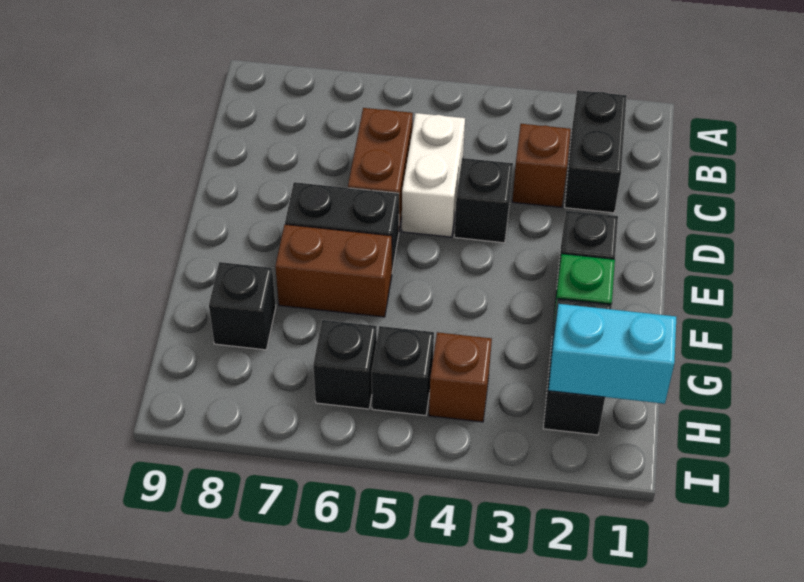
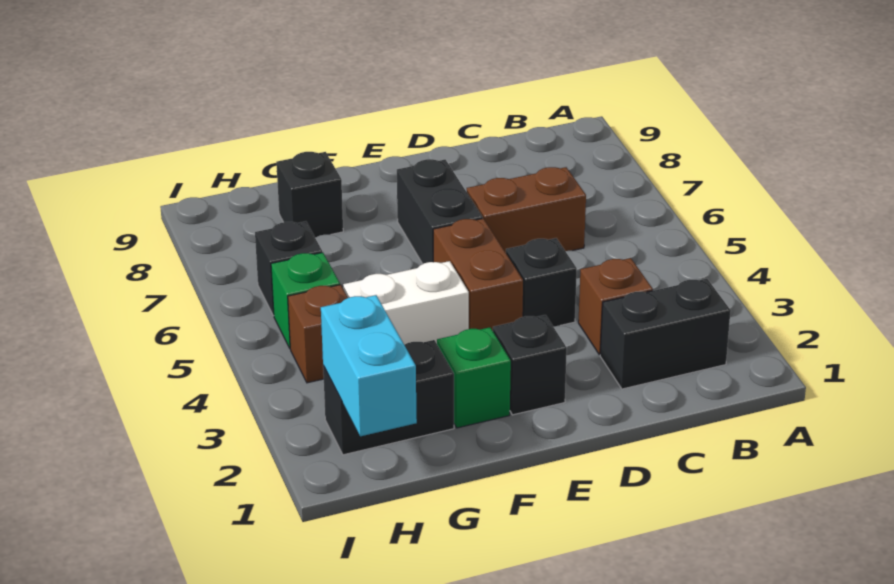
white brick C5:D5 level 1 -> white brick F4:G4 level 1
brown brick F6:F7 level 1 -> brown brick E4:E5 level 1
black brick H5 level 1 -> green brick H5 level 1

